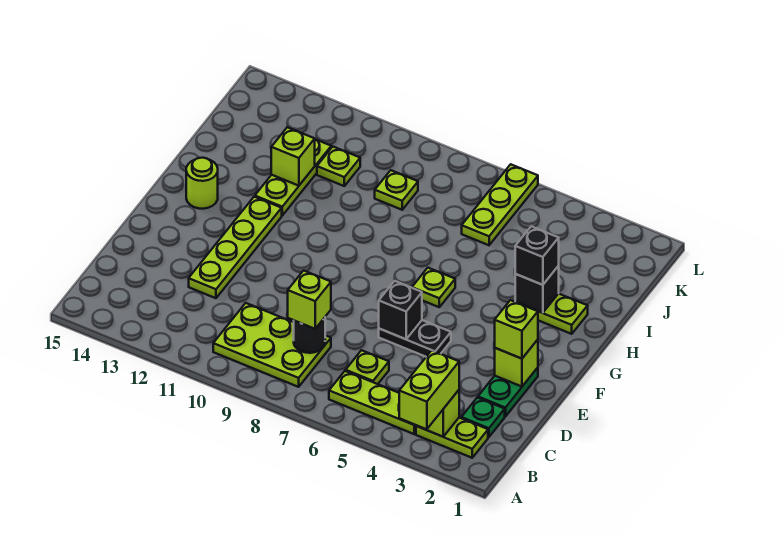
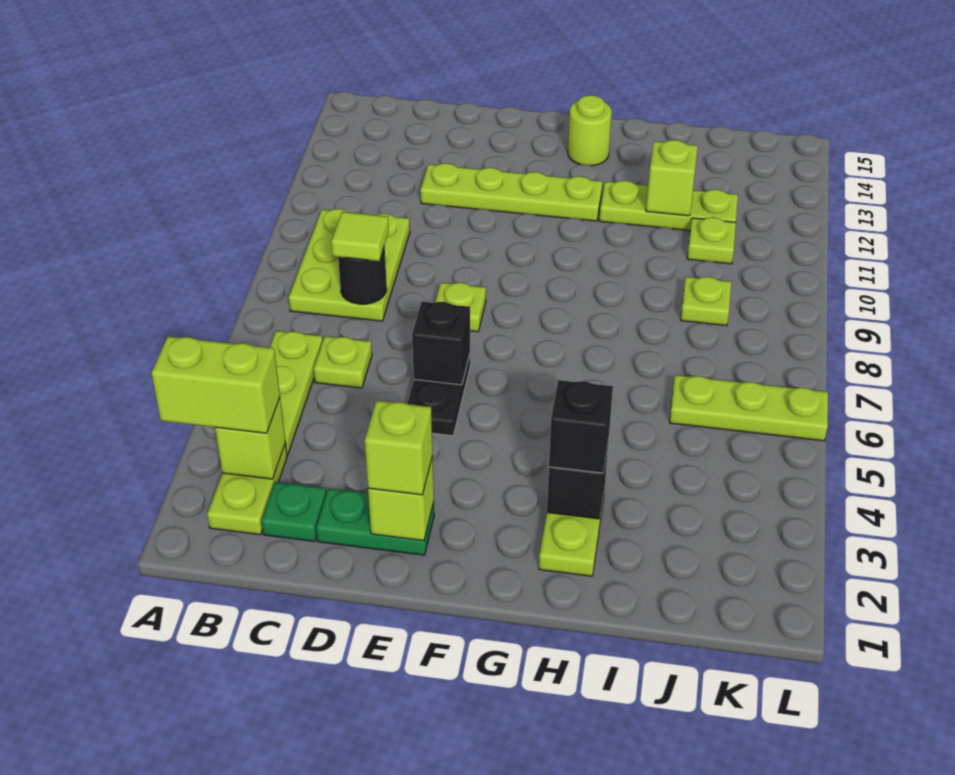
lime brick C8 level 3 -> lime tile C8 level 3
lime plate G6 level 1 -> lime plate E8 level 1

